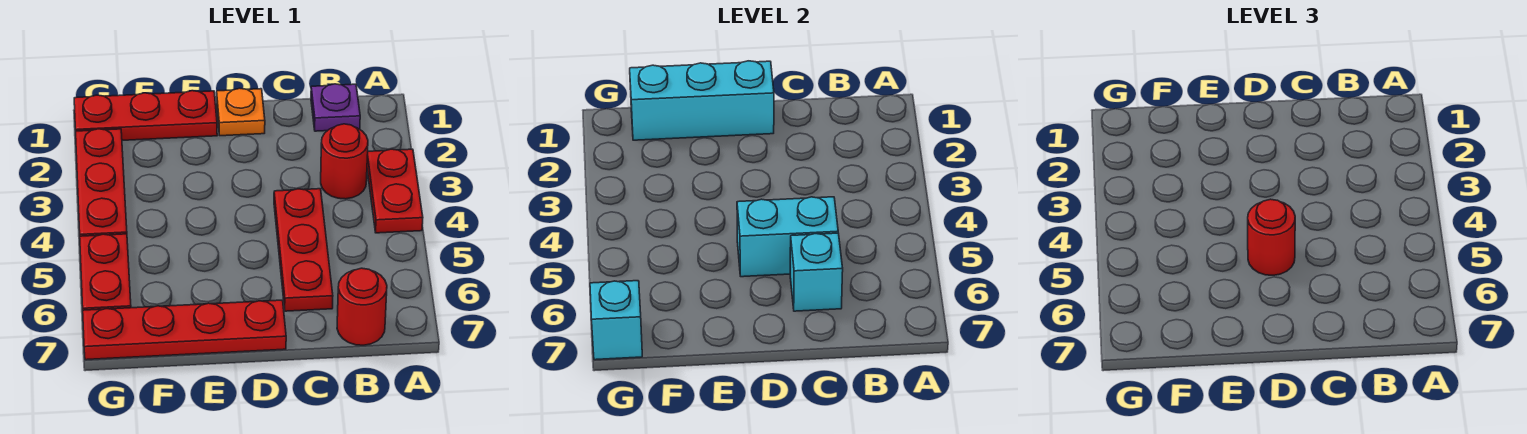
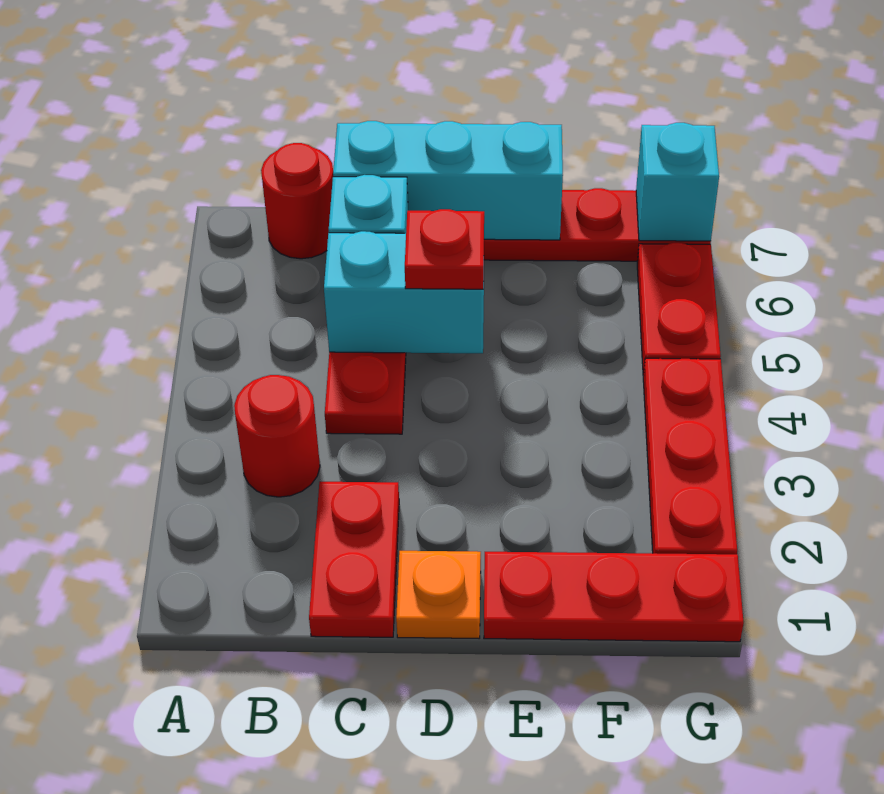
red plate A3:A4 level 1 -> red plate C1:C2 level 1
purple plate B1 level 1 -> none
cyan brick D1:F1 level 2 -> cyan brick C7:E7 level 2
red round brick D5 level 3 -> red plate D5 level 3

